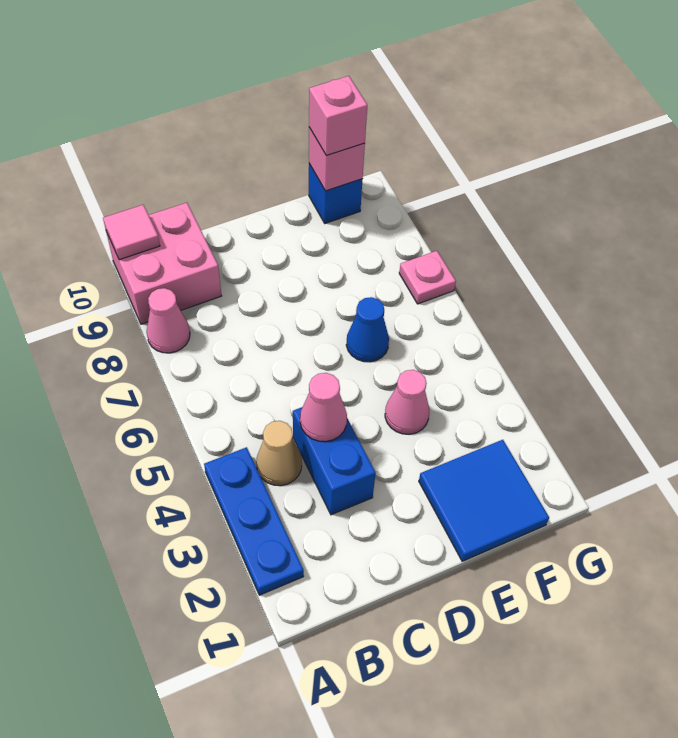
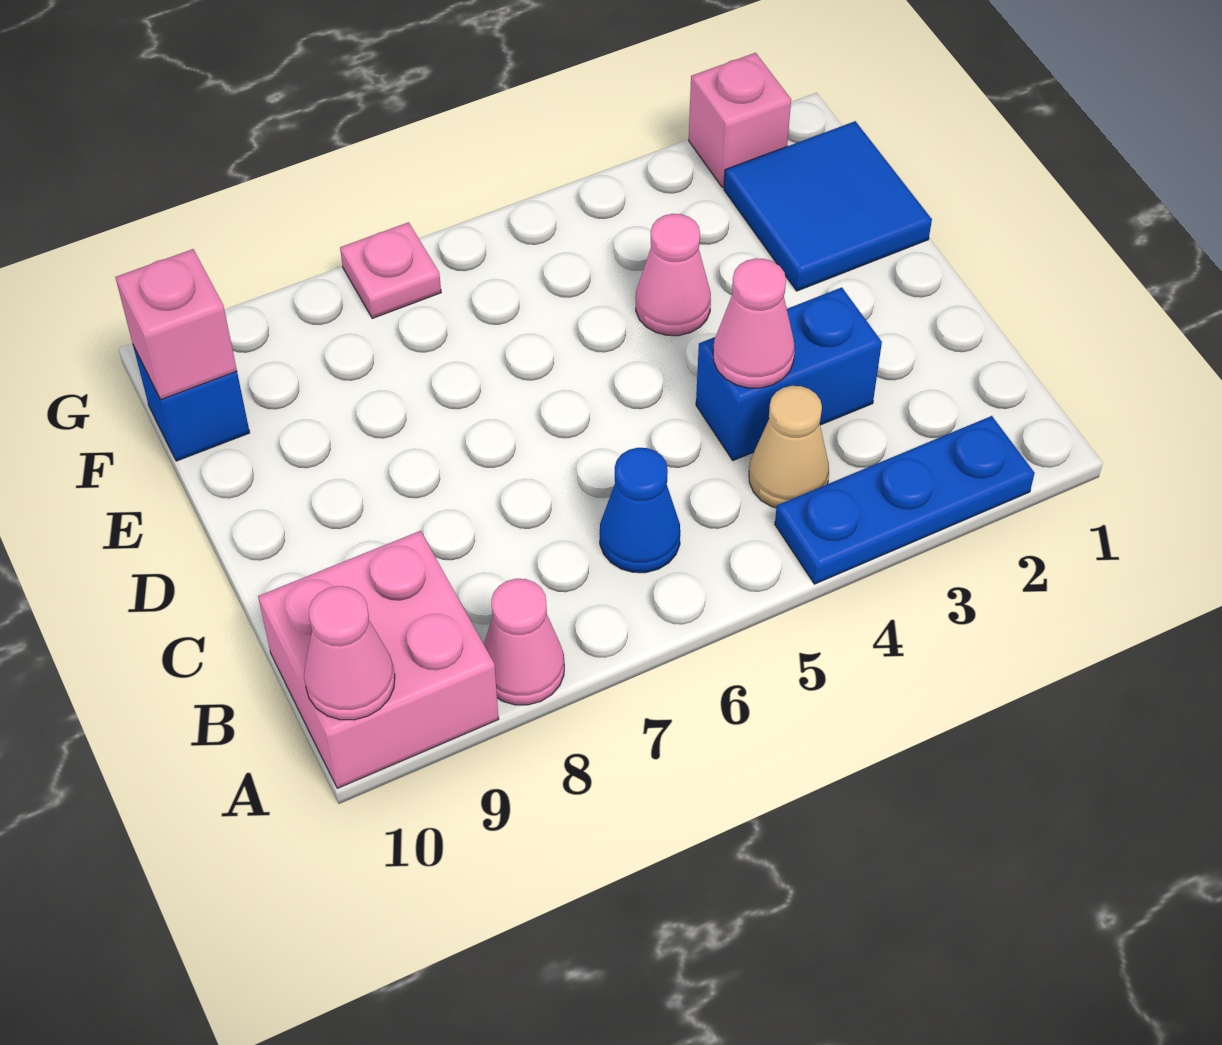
pink tile A10 level 2 -> pink cone A10 level 2
blue cone E6 level 1 -> blue cone B6 level 1
pink brick F10 level 3 -> pink brick G2 level 1

